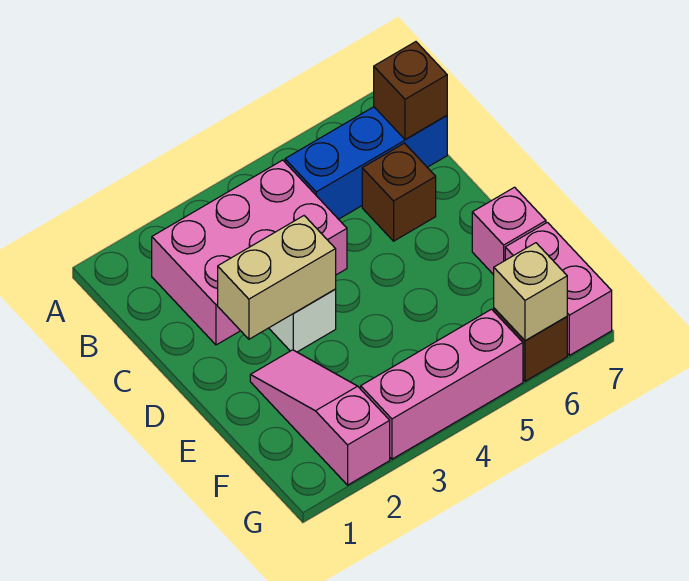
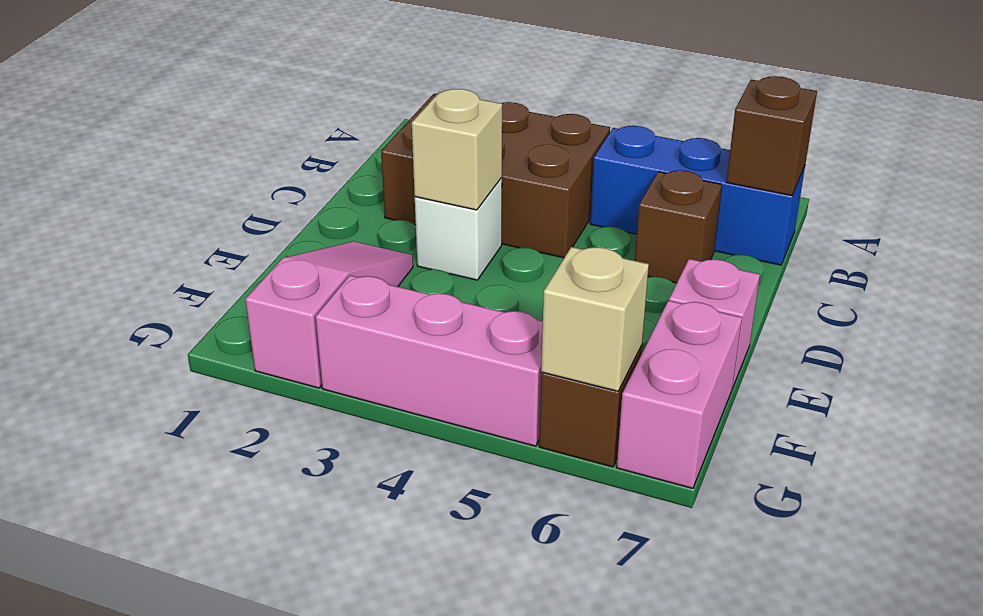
pink brick B2:C4 level 1 -> brown brick B2:C4 level 1
tan brick D2:D3 level 2 -> tan brick D3 level 2

